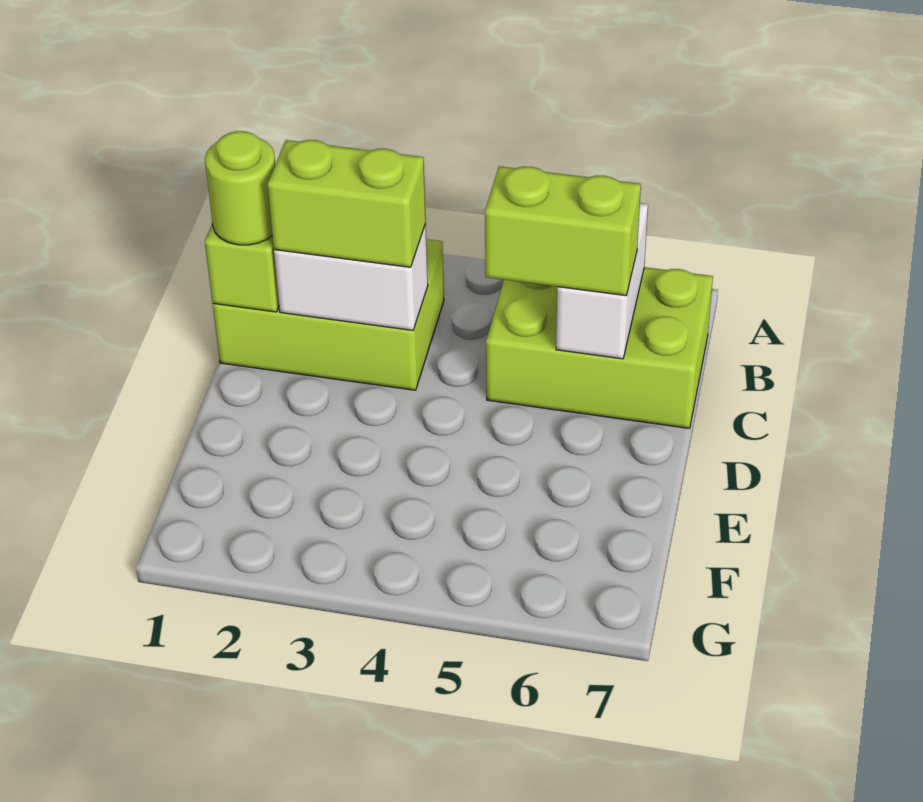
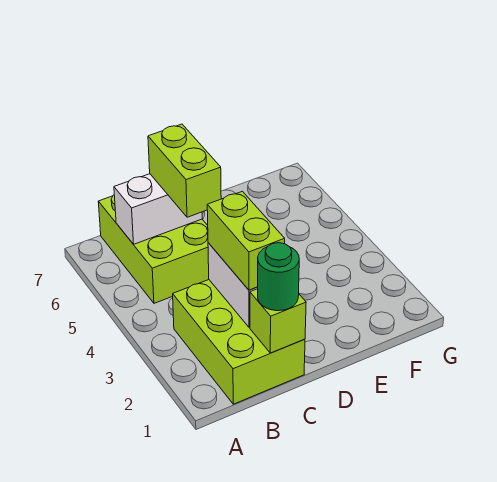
lime round brick C1 level 3 -> green round brick C1 level 3

